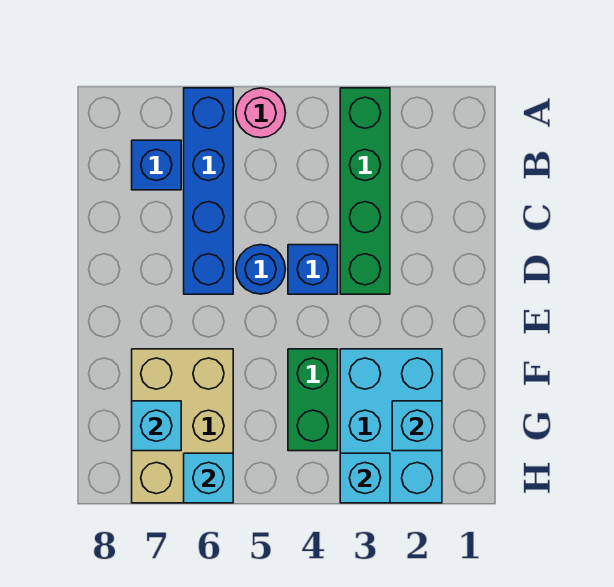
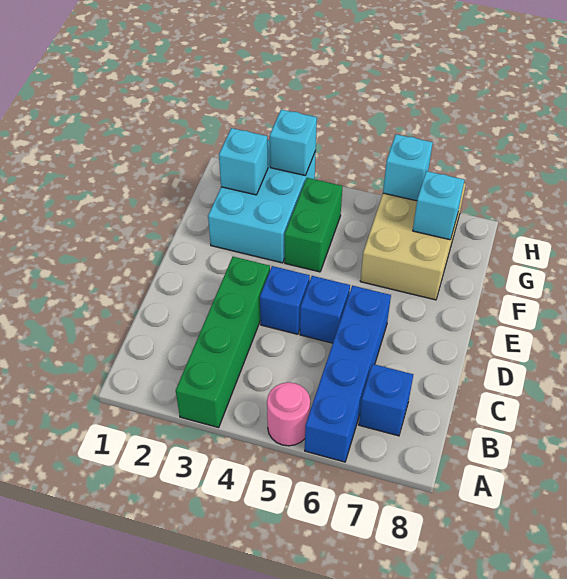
blue round brick D5 level 1 -> blue brick D5 level 1

